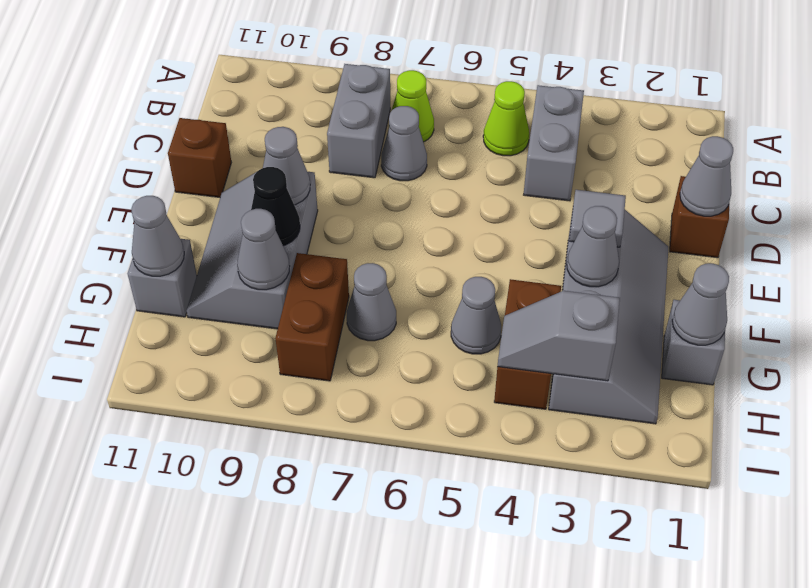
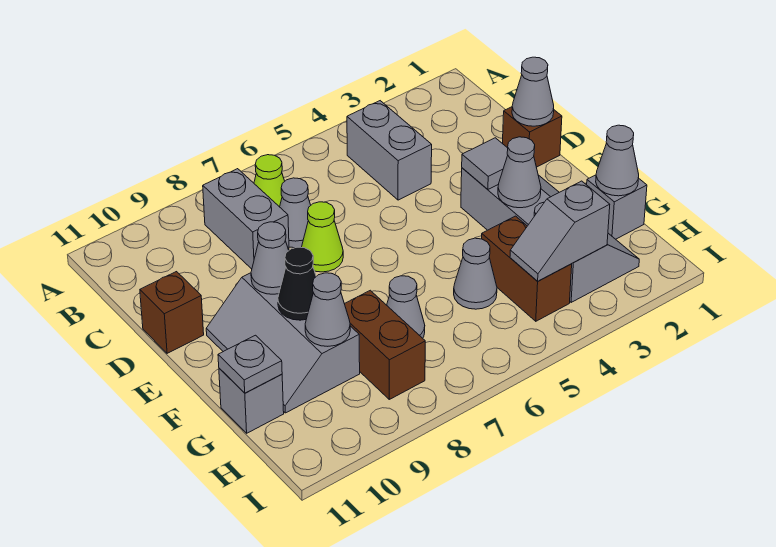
lime cone B5 level 1 -> lime cone D7 level 1
grey cone G11 level 2 -> grey plate G11 level 2

